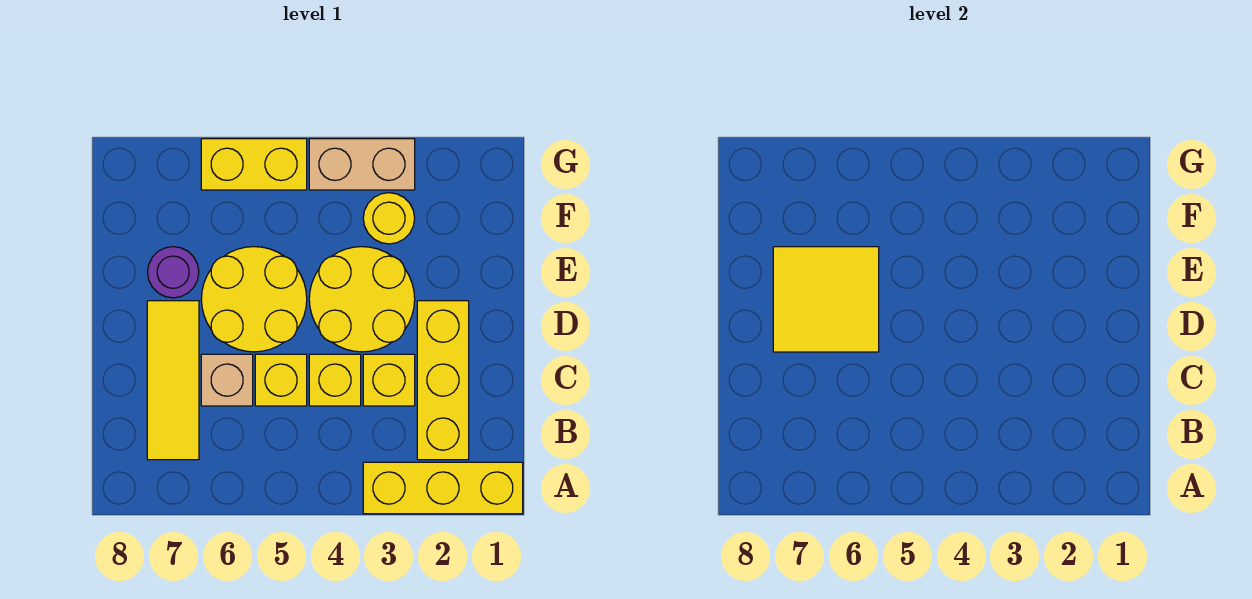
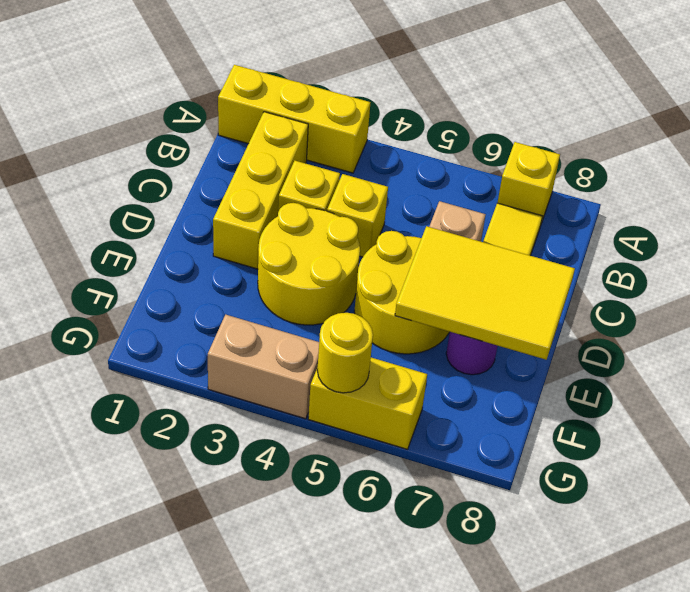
yellow brick C5 level 1 -> yellow brick A7 level 1
yellow tile D6:E7 level 2 -> yellow tile D6:E8 level 2
yellow round brick F3 level 1 -> yellow round brick G5 level 2

